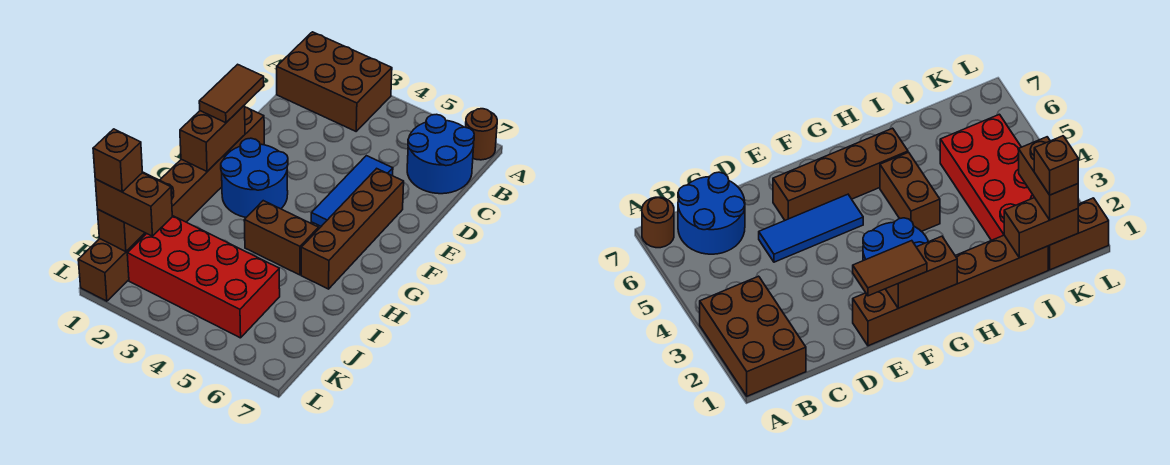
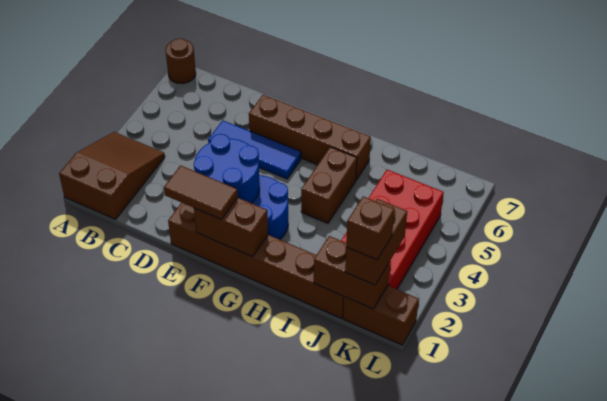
brown brick A1:B3 level 1 -> brown slope A1:B3 level 1 top 1
blue round brick B6:C7 level 1 -> blue round brick E2:F3 level 2

